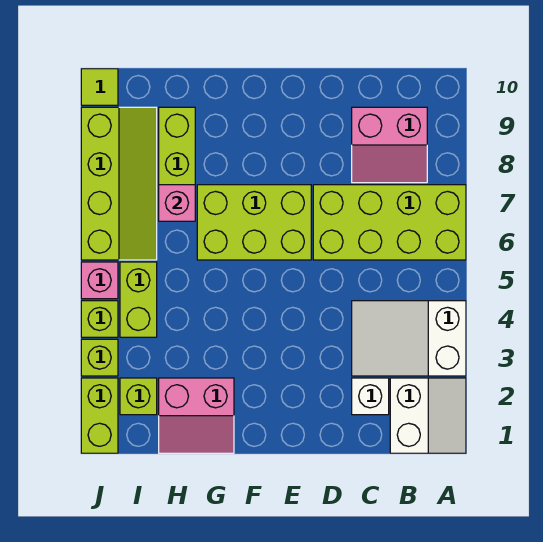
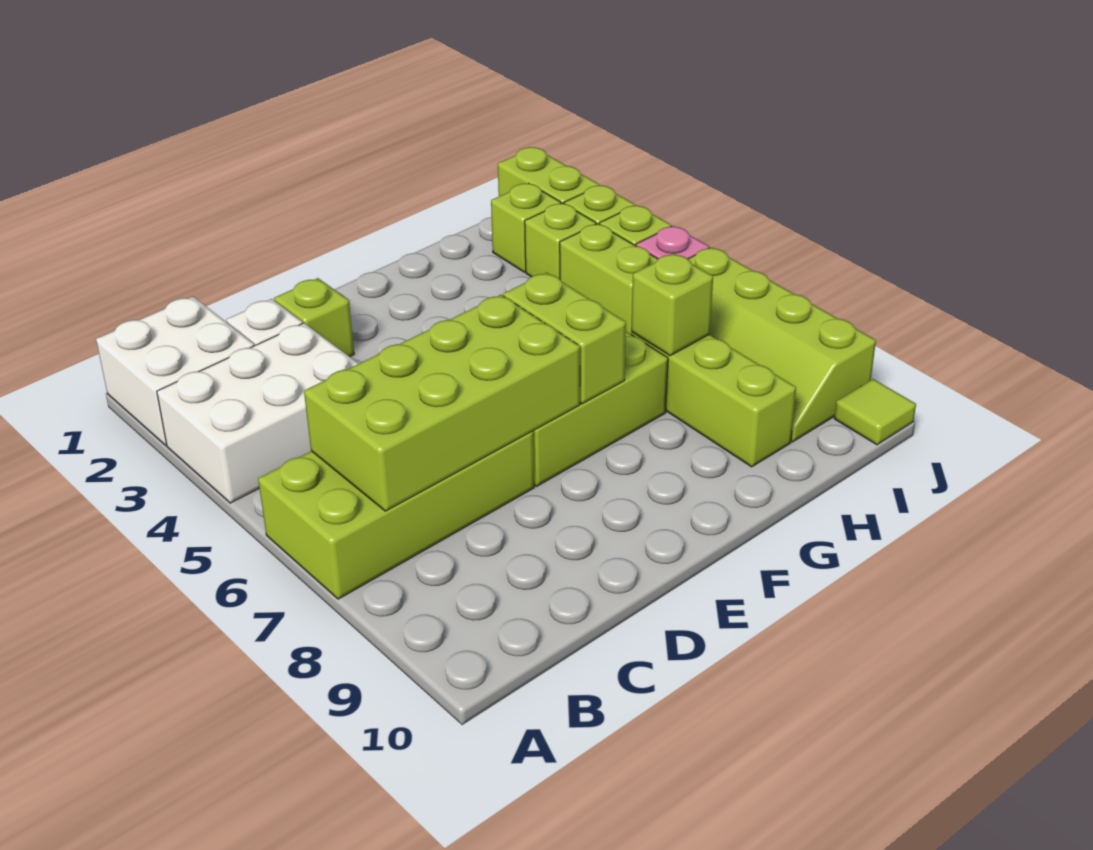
white slope A1:B2 level 1 top B -> white brick A1:B2 level 1
white slope A3:C4 level 1 top A -> white brick A3:C4 level 1
none -> lime brick B6:E7 level 2
pink slope B8:C9 level 1 top 9 -> none
none -> lime brick D2 level 1
none -> lime brick F6:F7 level 2
pink slope G1:H2 level 1 top 2 -> none
pink brick H7 level 2 -> lime brick H7 level 2
none -> lime brick I3 level 1

